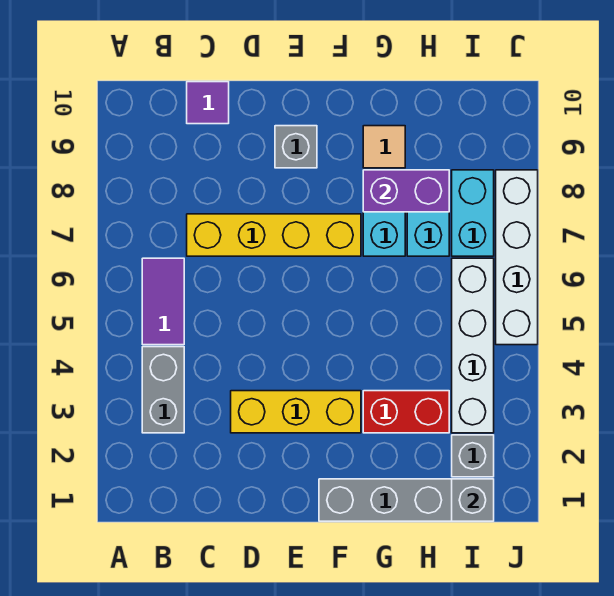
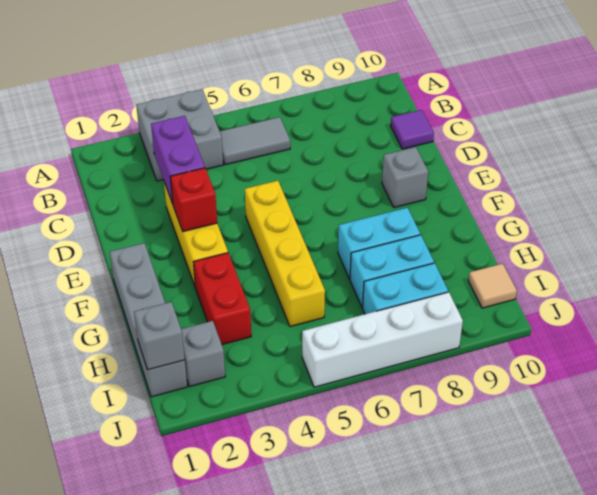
grey brick B3:B4 level 1 -> grey brick A3:B4 level 1
purple tile B5:B6 level 1 -> grey tile B5:B6 level 1
yellow brick C7:F7 level 1 -> yellow brick E5:H5 level 1
none -> red brick E3 level 2
purple brick G8:H8 level 2 -> purple brick C3:D3 level 2
tan tile G9 level 1 -> tan tile I10 level 1
white brick I3:I6 level 1 -> none

